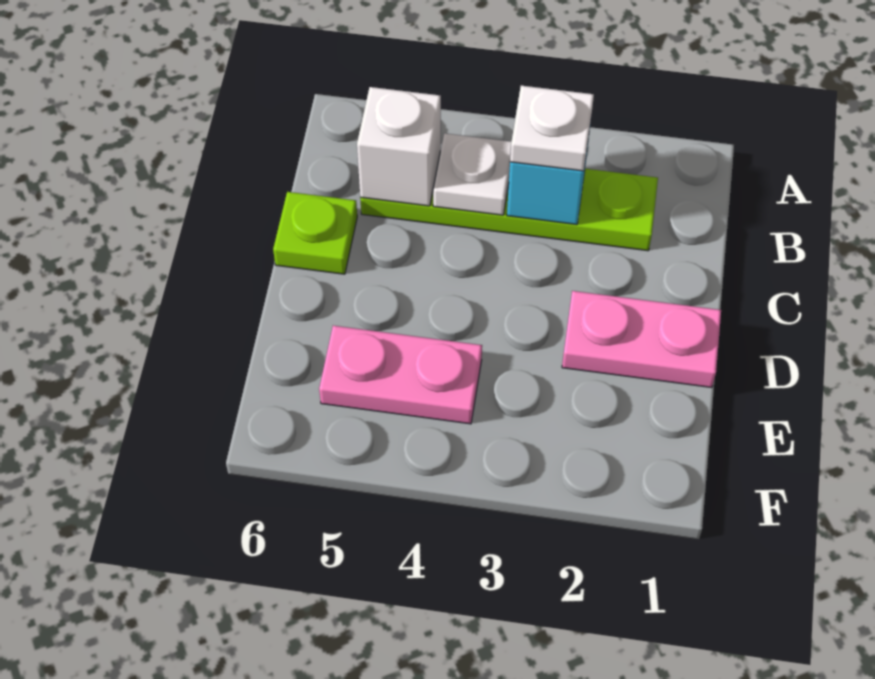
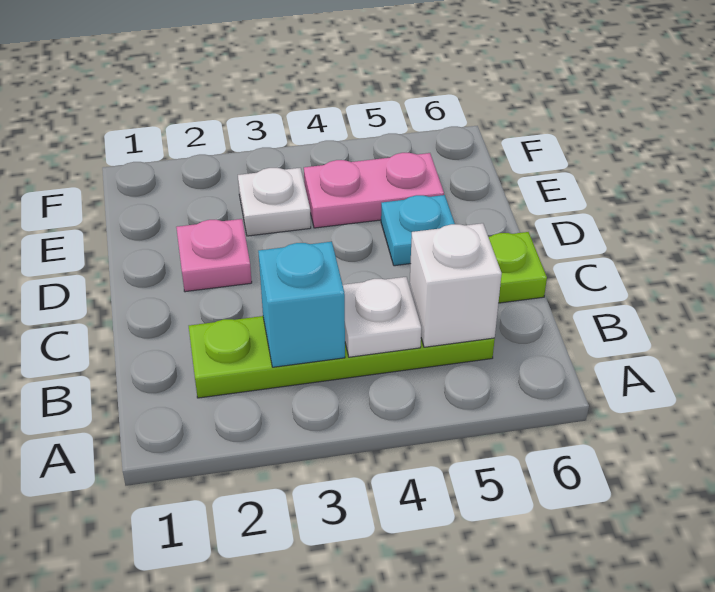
white plate B3 level 3 -> white plate E3 level 1
pink plate D1:D2 level 1 -> pink plate D2 level 1
none -> cyan plate D5 level 1

